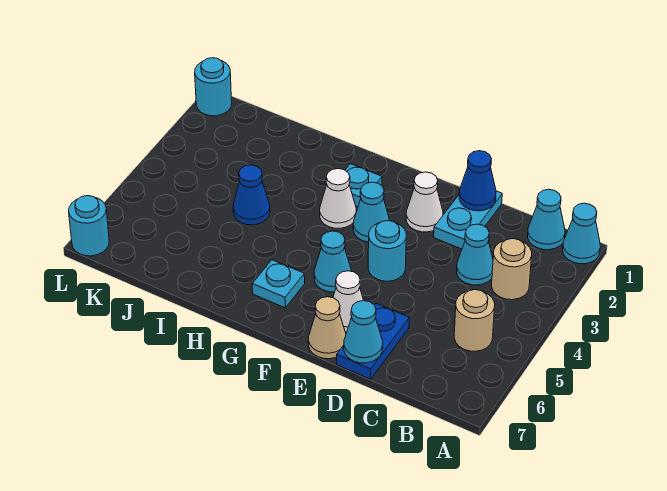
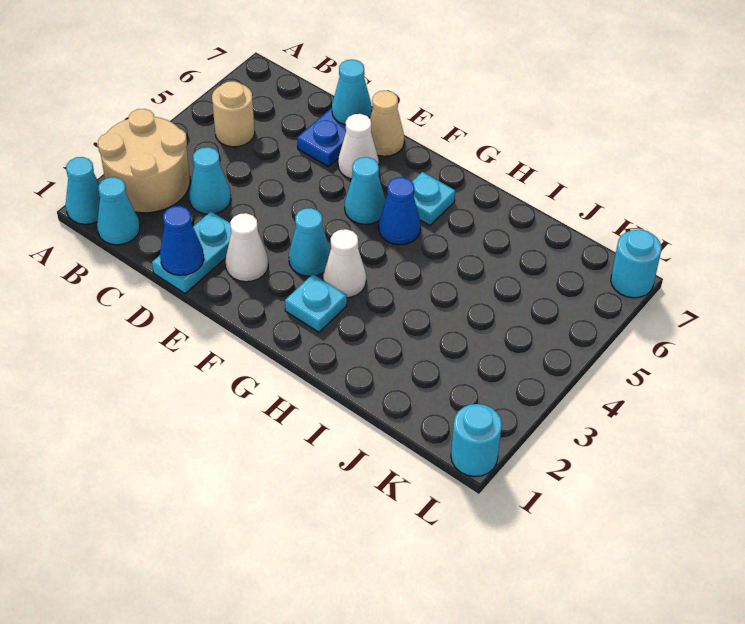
tan round brick B3 level 1 -> tan round brick A2:B3 level 1
cyan round brick E4 level 1 -> none
blue cone I4 level 1 -> blue cone G5 level 1

